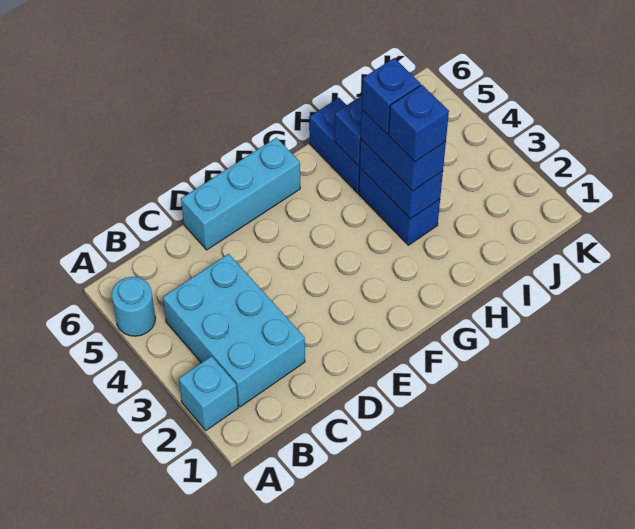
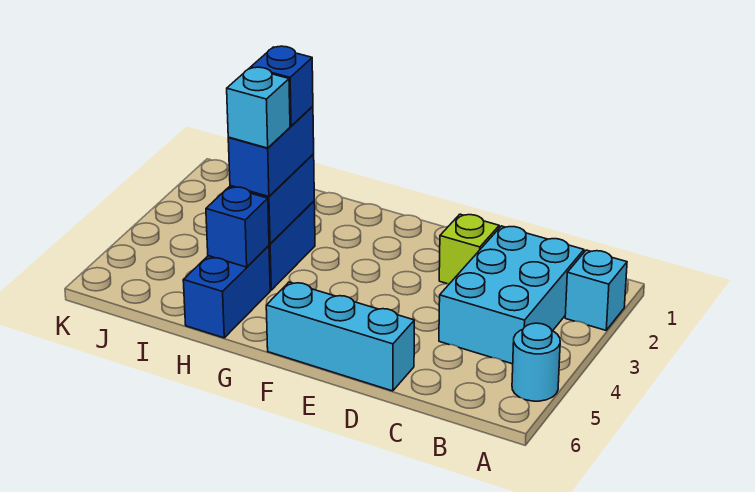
none -> lime brick D2 level 1
blue brick H4 level 4 -> cyan brick H4 level 4

